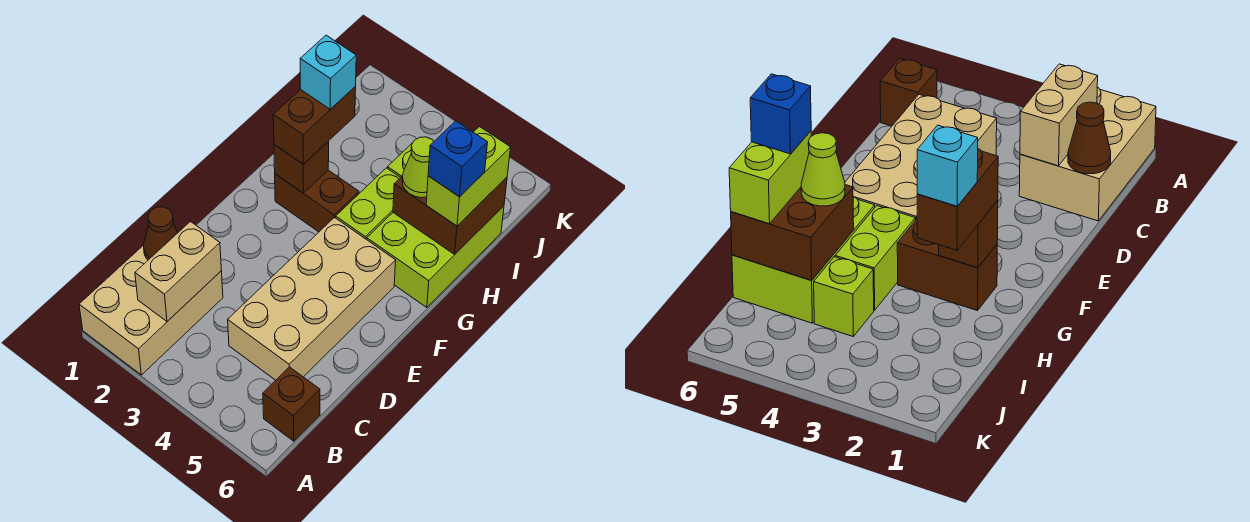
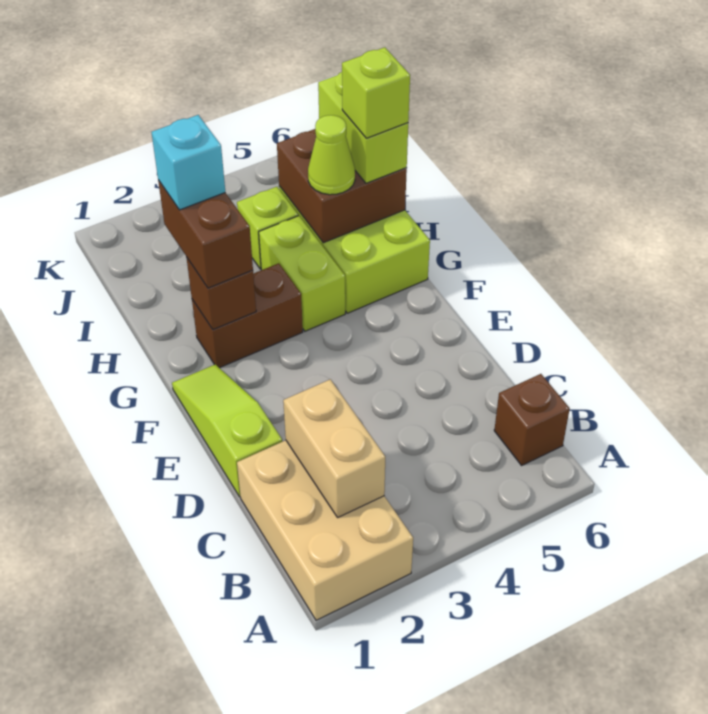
brown cone C1 level 2 -> none
tan brick C4:F5 level 1 -> none
none -> lime slope D1:F1 level 1 top D
blue brick H6 level 4 -> lime brick H6 level 4

